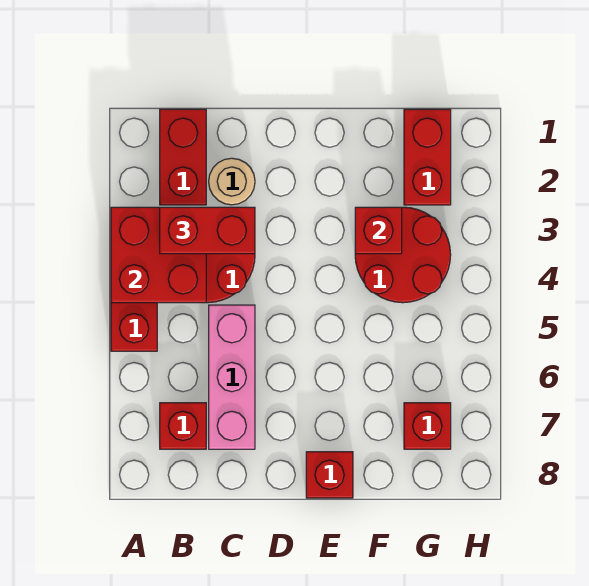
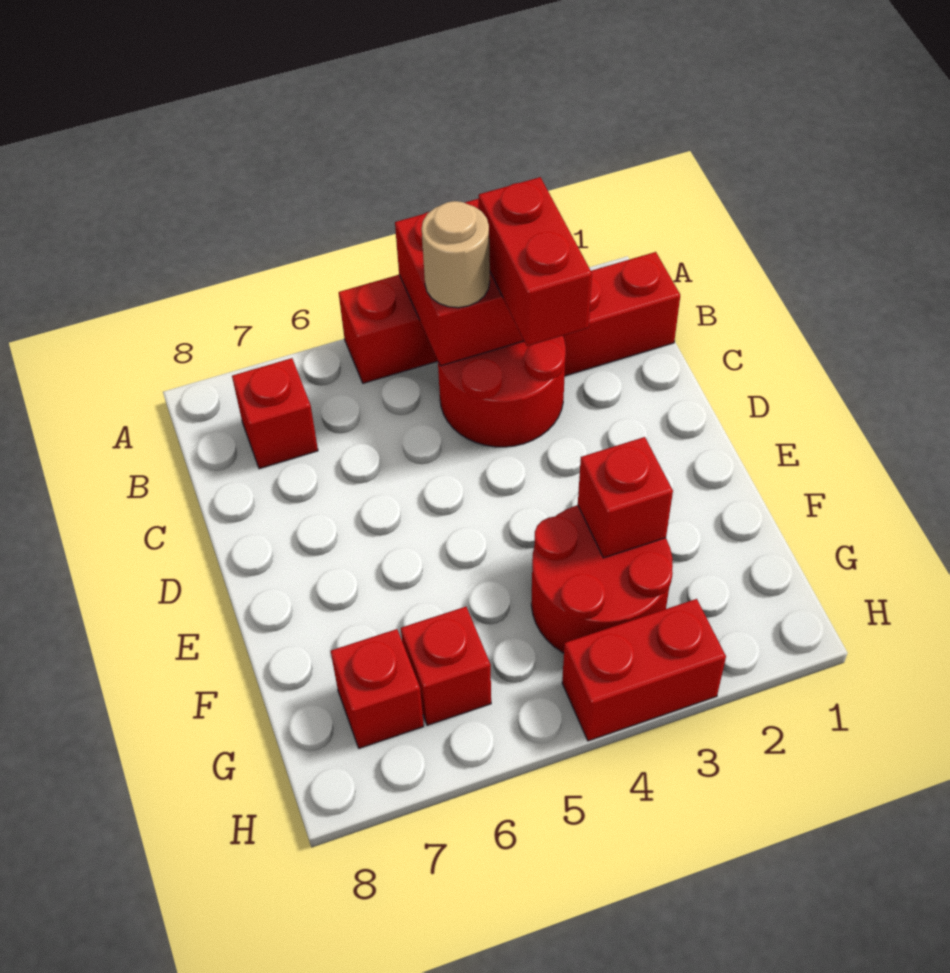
tan round brick C2 level 1 -> tan round brick B4 level 3
pink brick C5:C7 level 1 -> none
red brick E8 level 1 -> red brick G6 level 1
red brick G1:G2 level 1 -> red brick H3:H4 level 1

